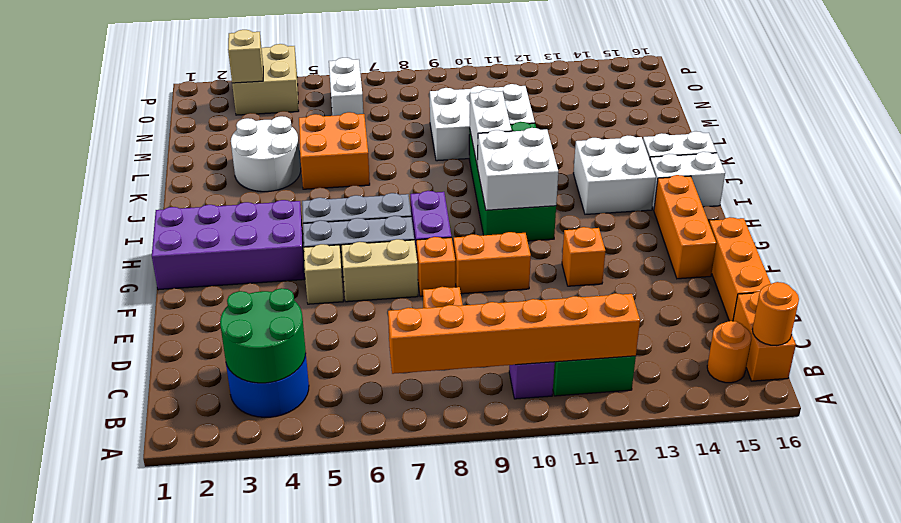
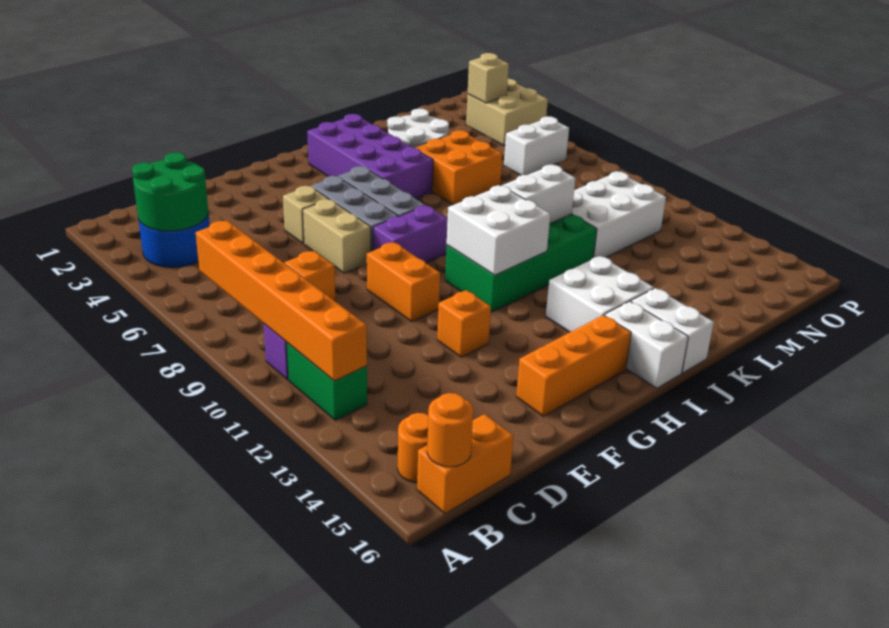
orange brick D16:F16 level 1 -> none
orange brick F8 level 1 -> none
purple brick G1:H4 level 1 -> purple brick I2:J5 level 1
white brick L9:M11 level 1 -> white brick L10:N11 level 1

